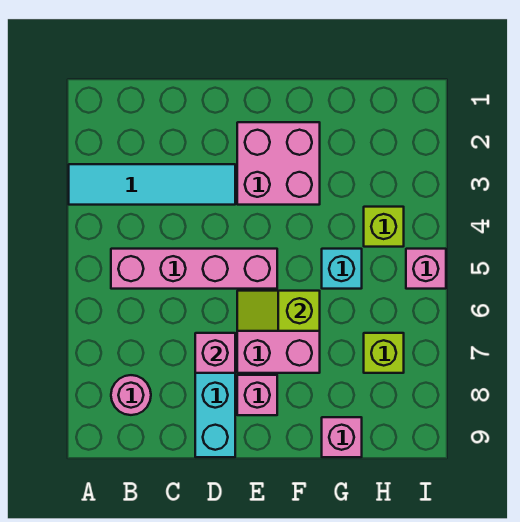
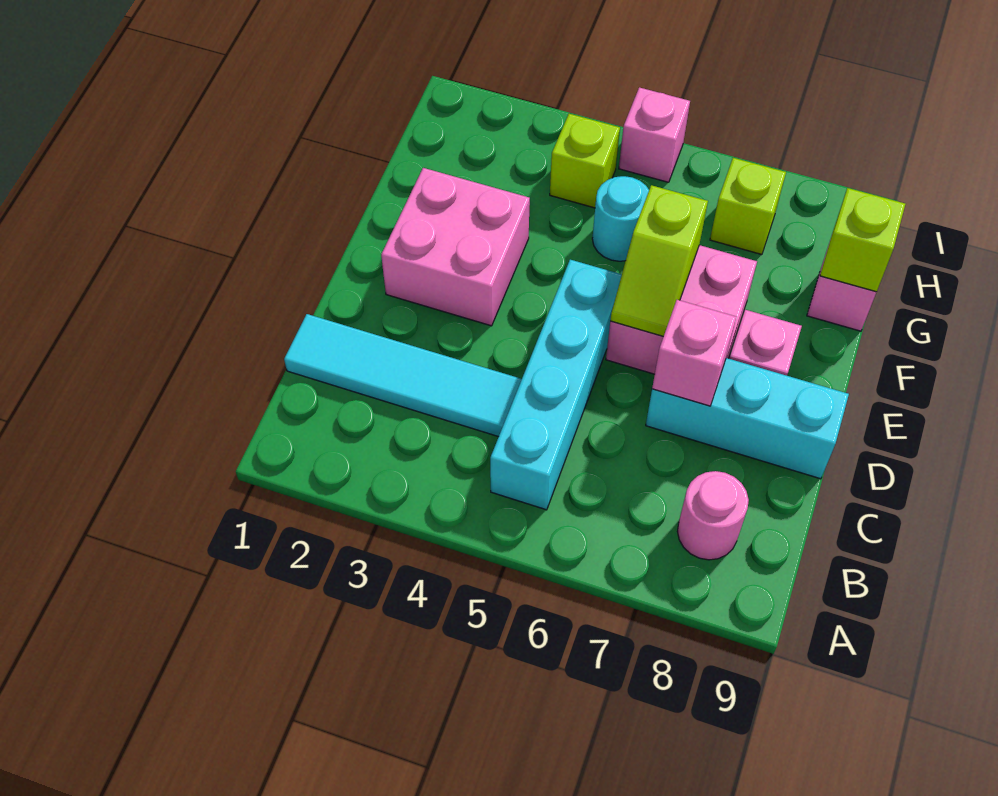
cyan tile A3:D3 level 1 -> cyan tile C1:C4 level 1
pink brick B5:E5 level 1 -> cyan brick B5:E5 level 1
cyan brick G5 level 1 -> cyan round brick G5 level 1
none -> lime brick G9 level 2

